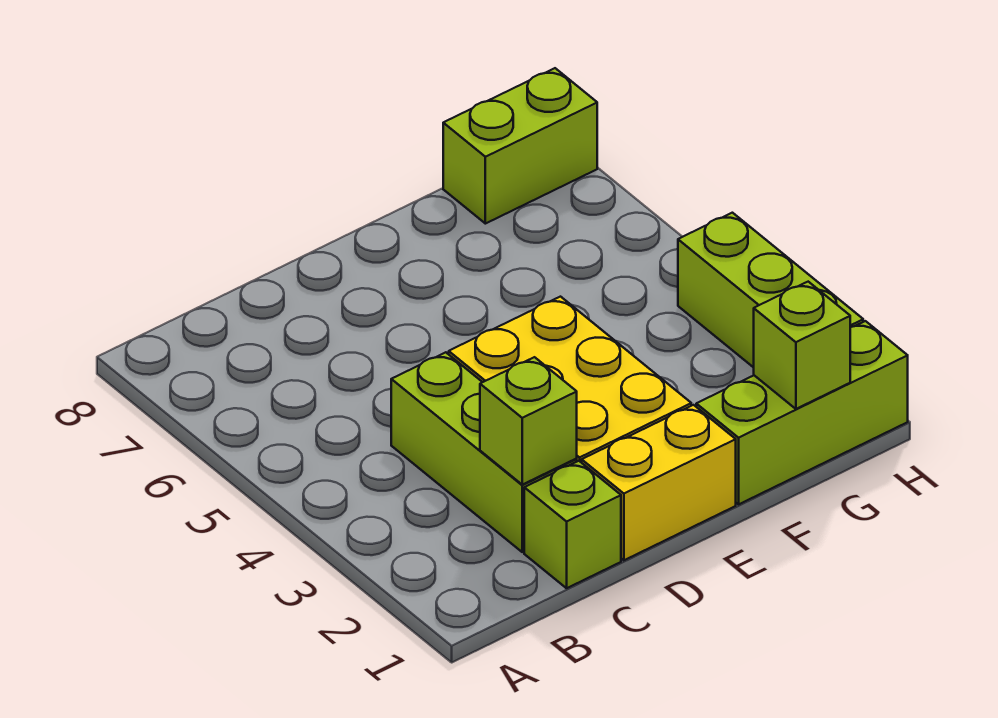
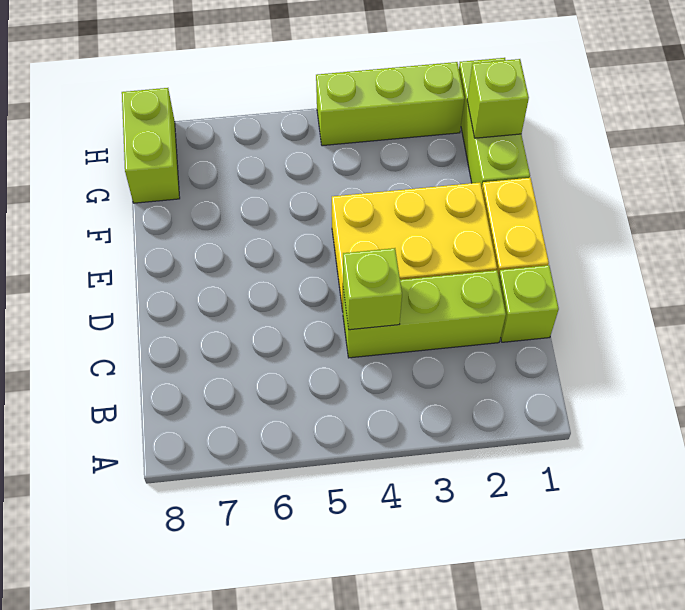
lime brick C2 level 2 -> lime brick C4 level 2

